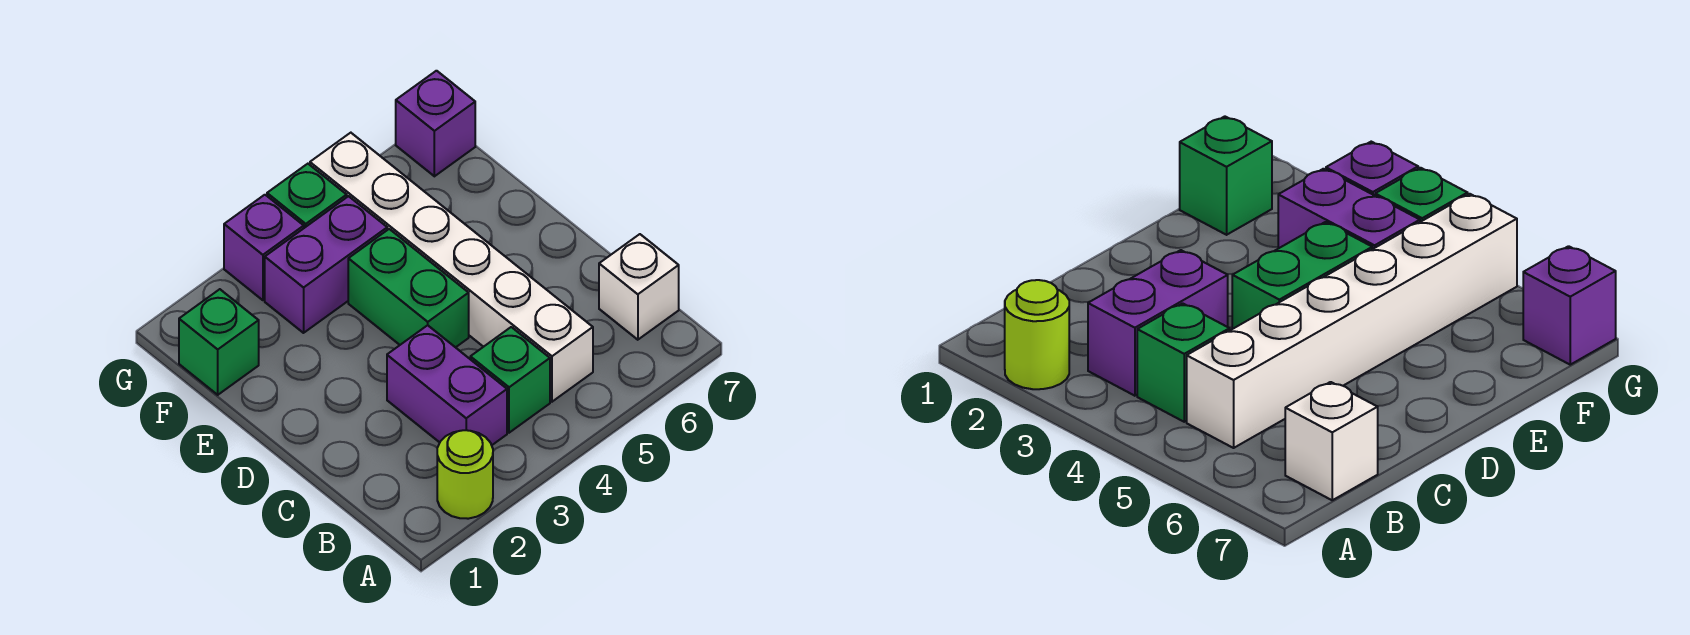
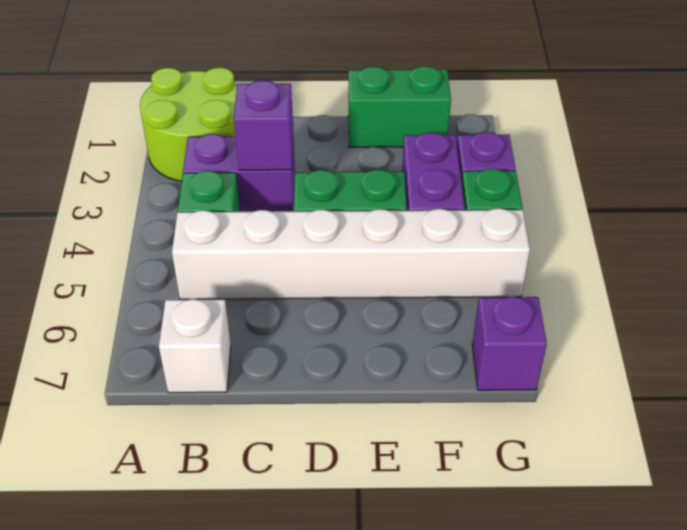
lime round brick A2 level 1 -> lime round brick A1:B2 level 1
none -> purple brick C3 level 2
green brick F1 level 1 -> green brick E1:F1 level 1

